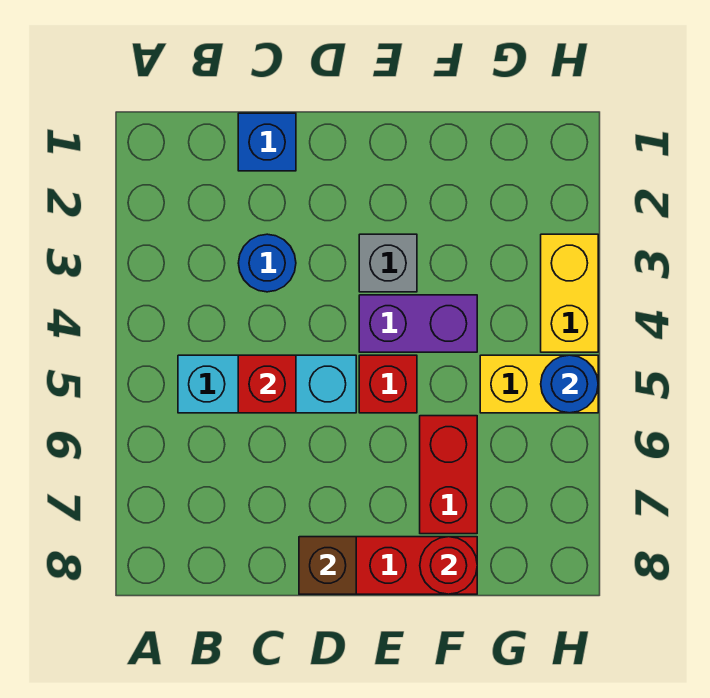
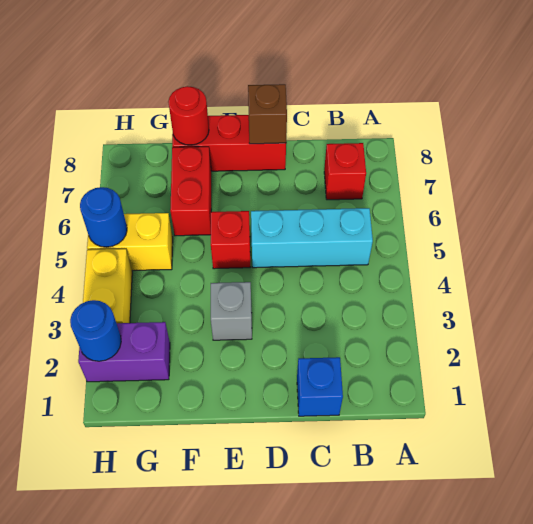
blue round brick C3 level 1 -> blue round brick H2 level 2
red brick C5 level 2 -> red brick B7 level 1
purple brick E4:F4 level 1 -> purple brick G2:H2 level 1

